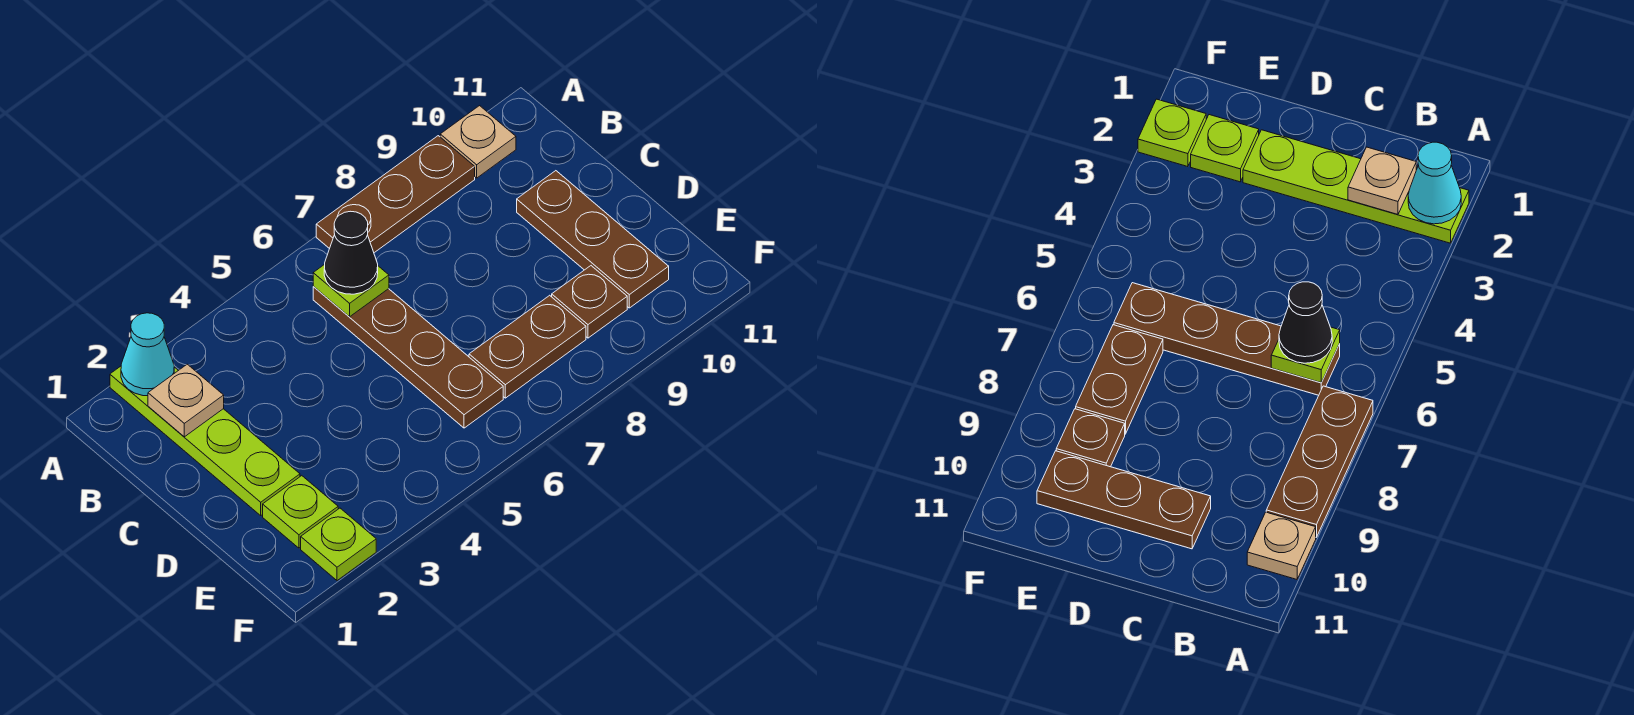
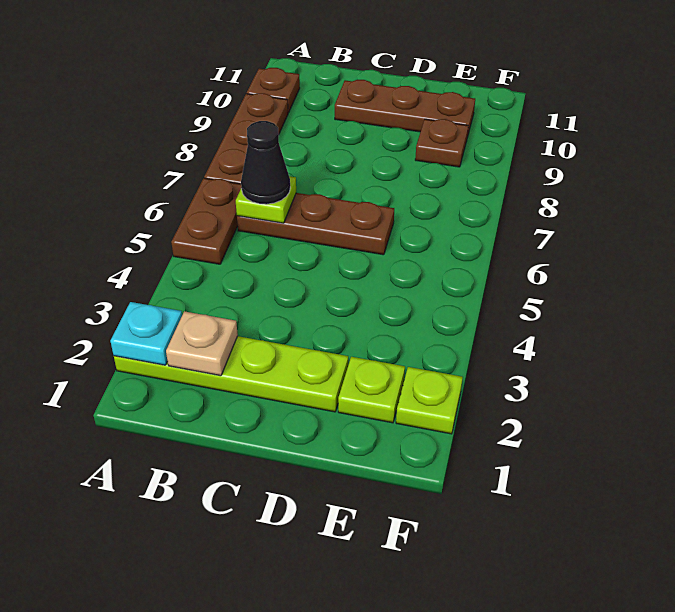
cyan cone A2 level 2 -> cyan plate A2 level 2
tan plate A10 level 1 -> brown plate A10 level 1
brown plate B6:E6 level 1 -> brown plate B6:D6 level 1
brown plate E7:E8 level 1 -> brown plate A5:A6 level 1

